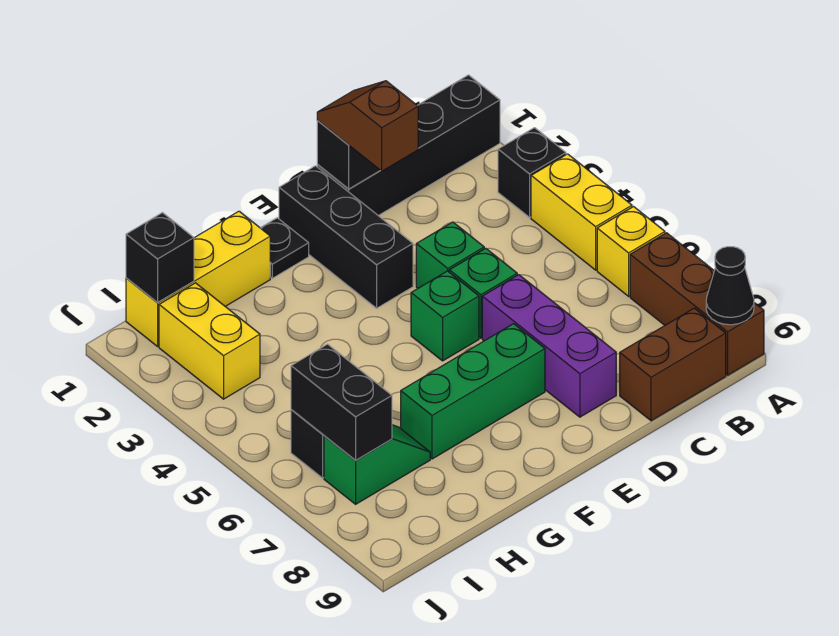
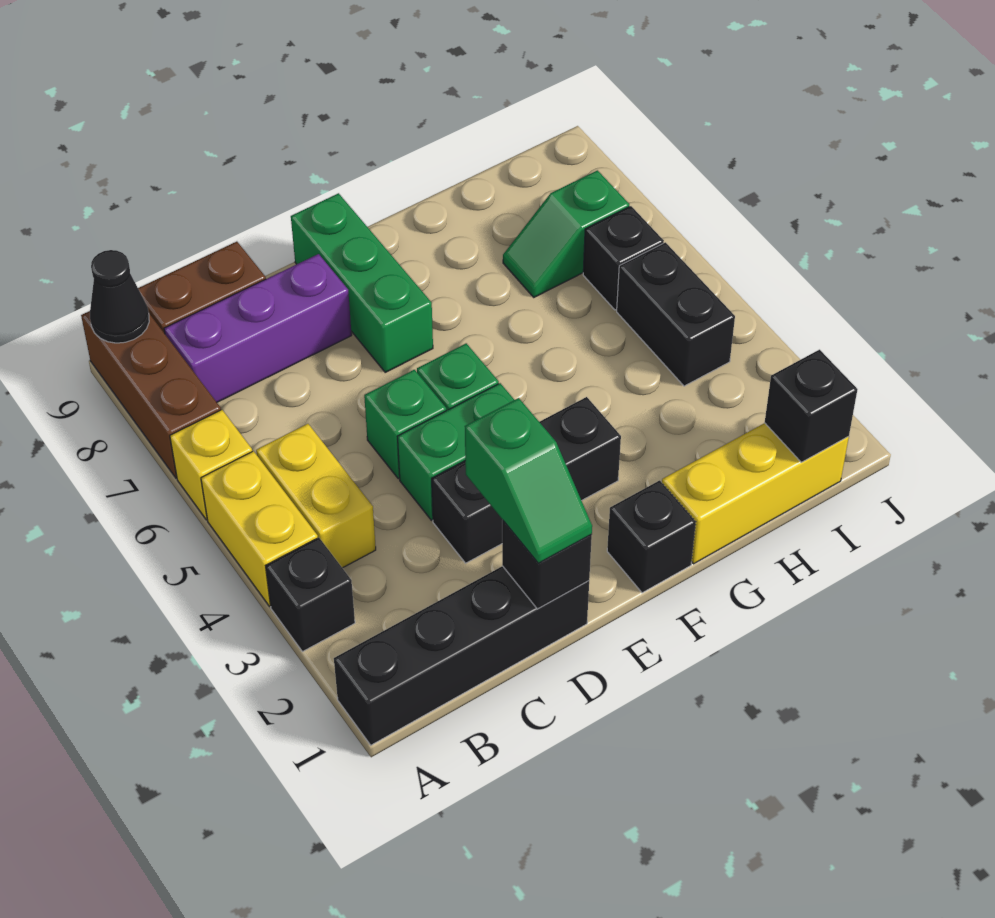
brown slope D1:D2 level 3 top 2 -> green slope D1:D2 level 3 top 2
green brick D4 level 1 -> green brick D4:E4 level 1
purple brick D6:D8 level 1 -> purple brick B8:D8 level 1
black brick E1:E3 level 1 -> black brick D3:F3 level 1
green brick E7:G7 level 1 -> green brick E7:E9 level 1
black plate F1 level 1 -> black brick F1 level 1
yellow brick I2:I3 level 1 -> yellow brick B4:B5 level 1
black brick I6:I7 level 2 -> black brick I4:I5 level 1

